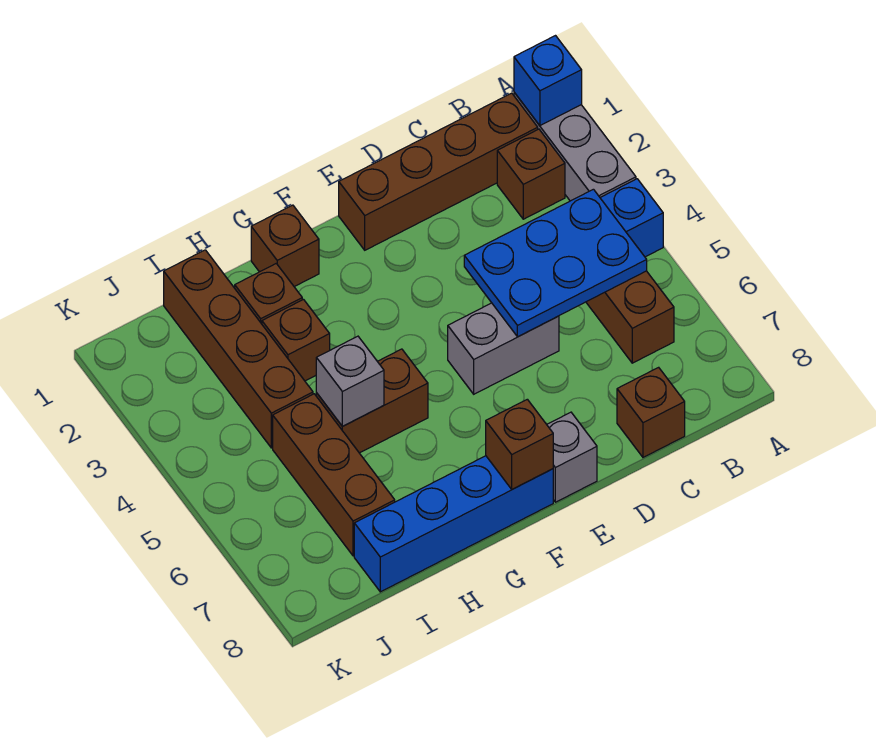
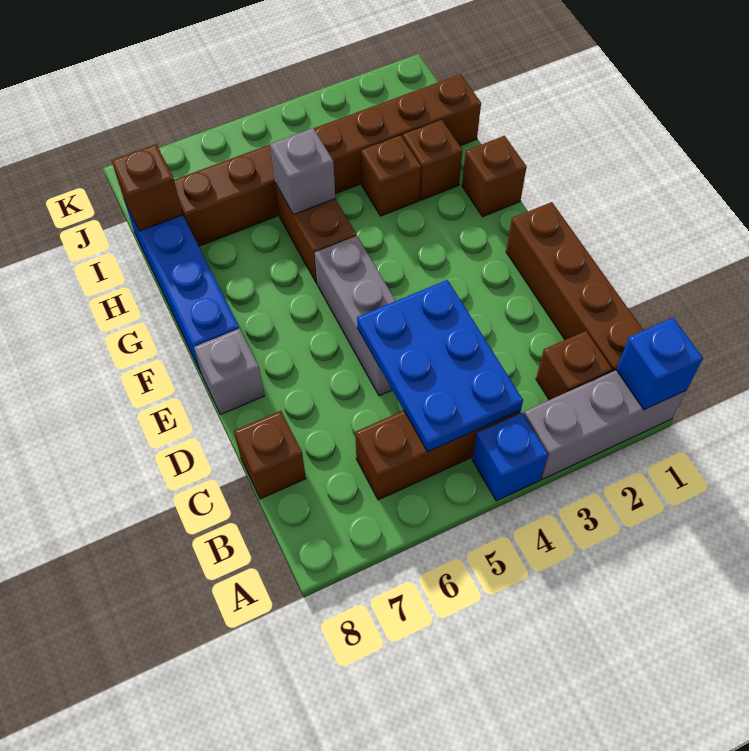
grey brick D5:E5 level 1 -> grey brick D5:F5 level 1
brown brick F8 level 2 -> brown brick I8 level 2

